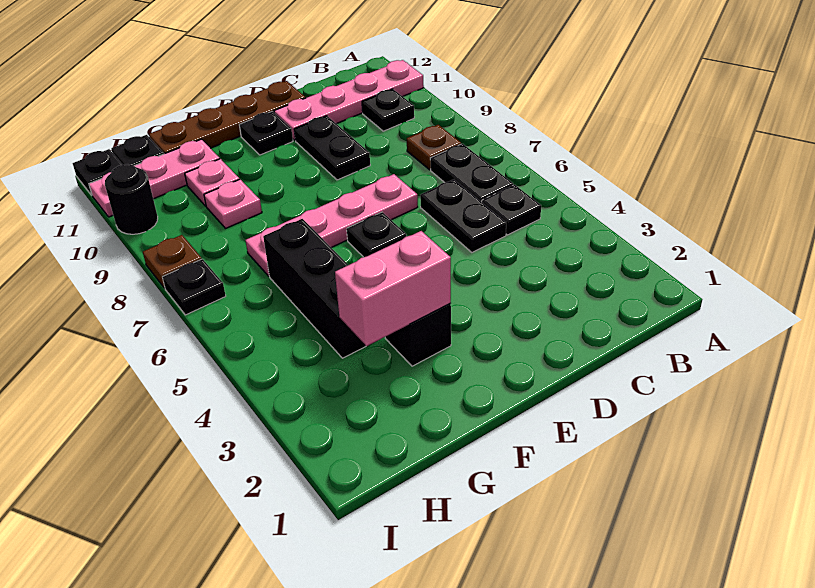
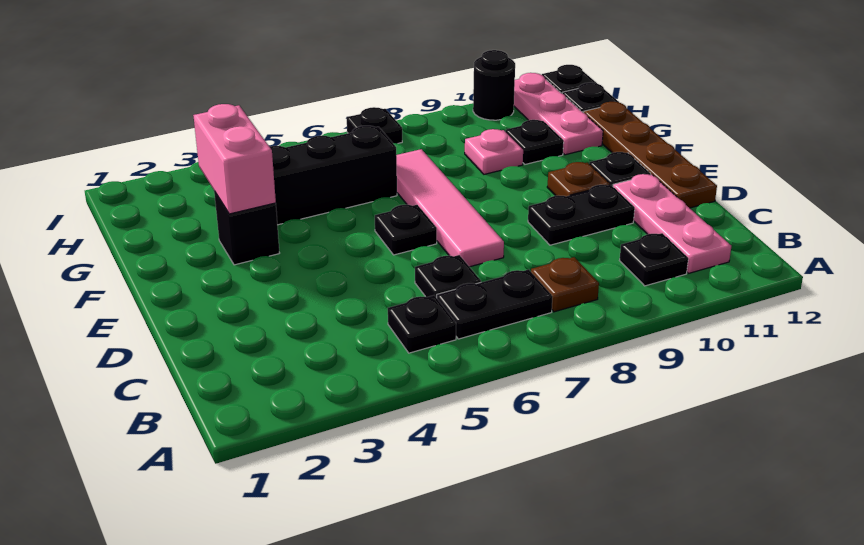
pink plate A11:D11 level 1 -> pink plate B11:D11 level 1
black plate C5:C6 level 1 -> black plate C6 level 1
pink plate D7:G7 level 1 -> pink tile D7:G7 level 1
pink plate G10 level 1 -> black plate G10 level 1
brown plate I8 level 1 -> brown plate E10 level 1

